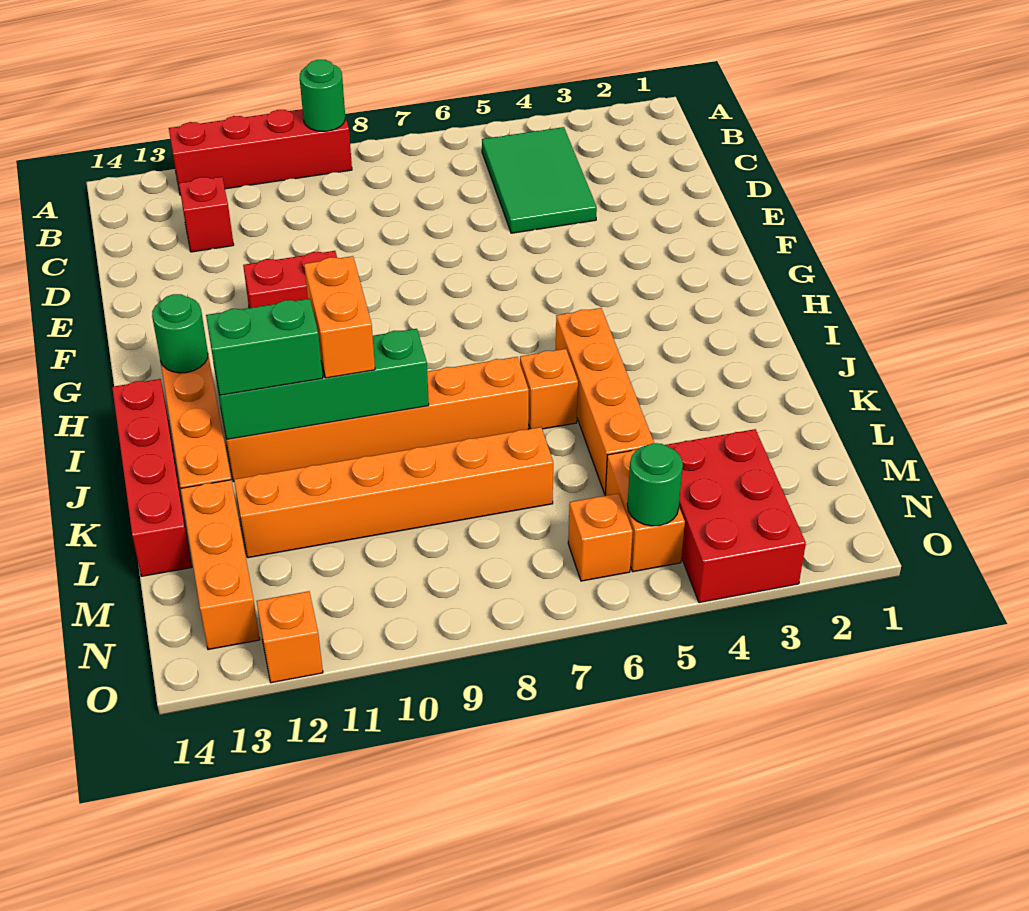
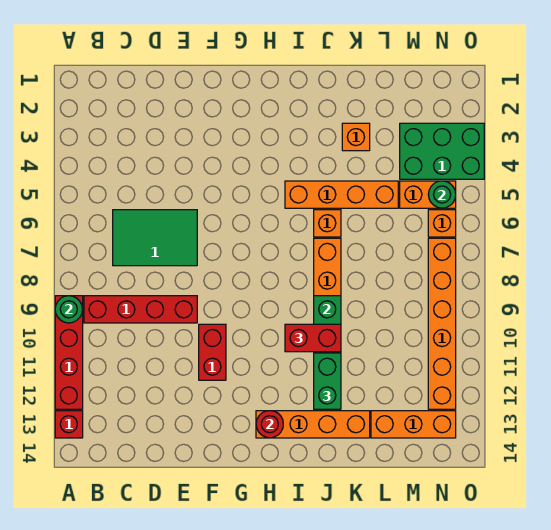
green tile B4:D5 level 1 -> green tile C6:E7 level 1
red brick C12 level 1 -> red brick A13 level 1
green round brick H13 level 2 -> red round brick H13 level 2
orange brick I10:J10 level 3 -> red brick I10:J10 level 3
red brick I14:L14 level 1 -> red brick B9:E9 level 1
orange brick L7:L12 level 1 -> orange brick N7:N12 level 1
red brick M3:O4 level 1 -> green brick M3:O4 level 1
orange brick O12 level 1 -> orange brick K3 level 1

